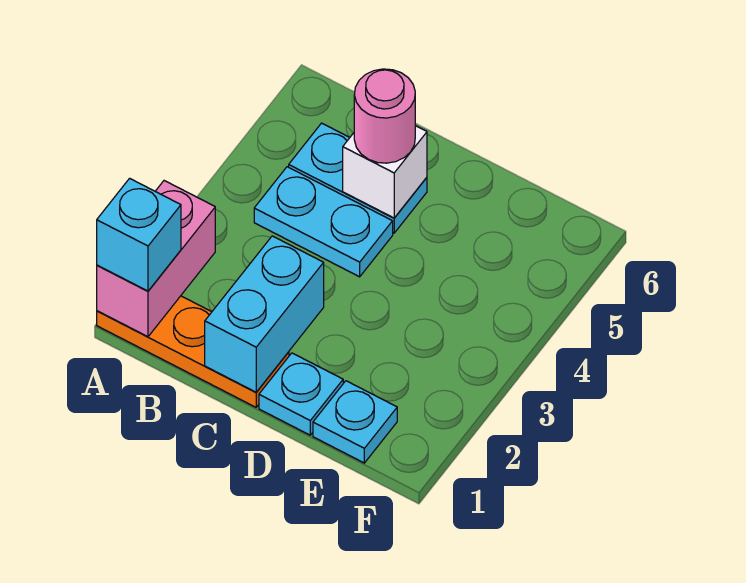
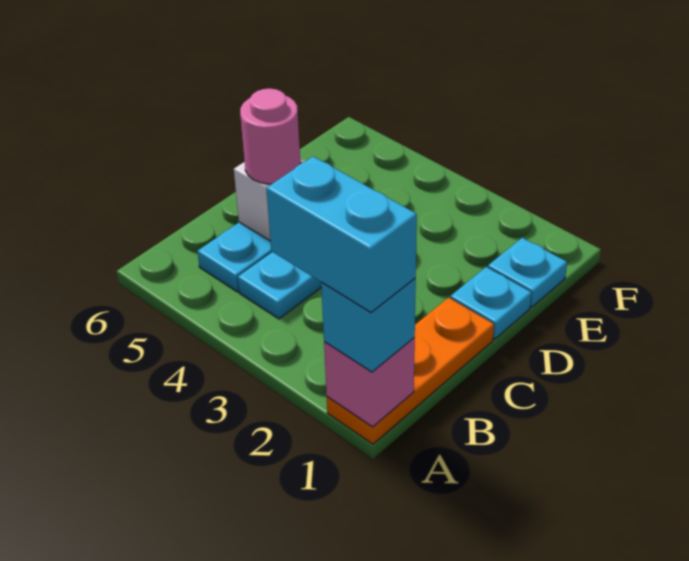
pink brick A1:A2 level 2 -> pink brick A1 level 2
cyan brick C1:C2 level 2 -> cyan brick A1:A2 level 4

